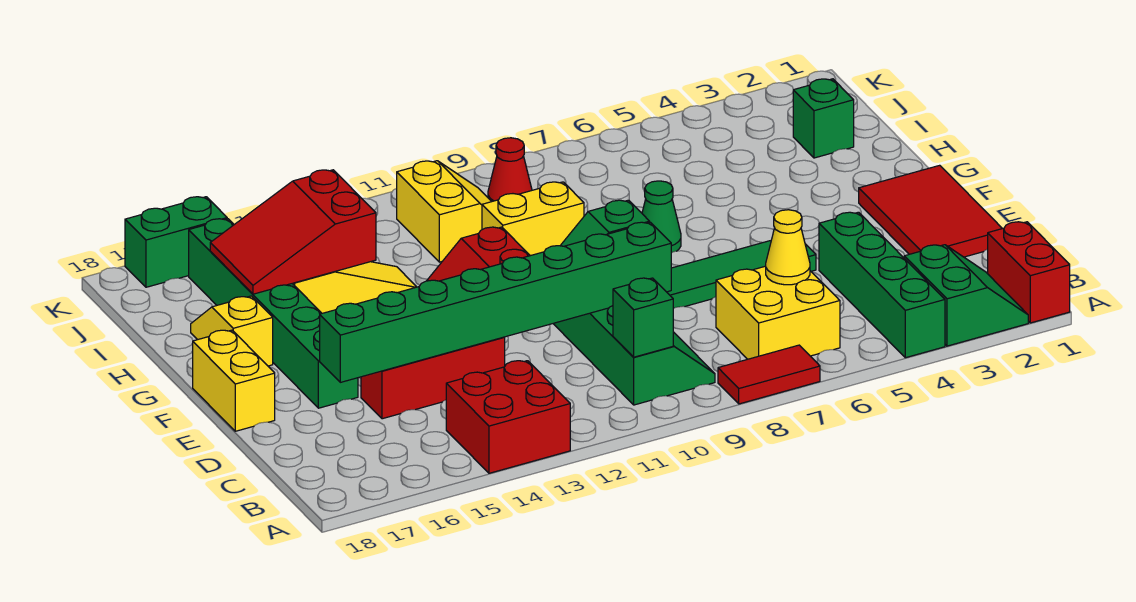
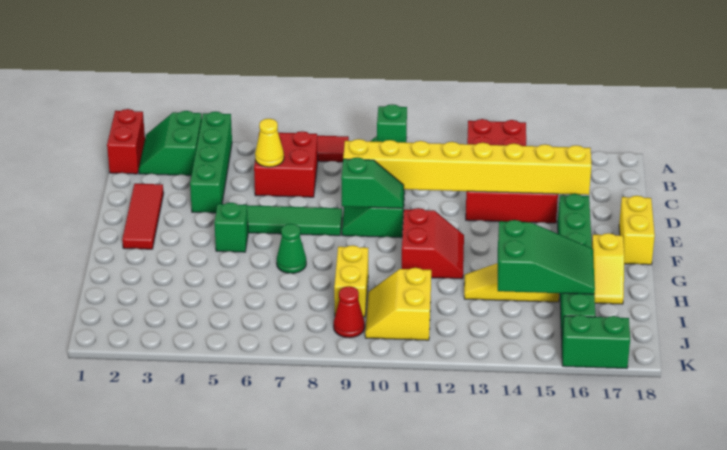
yellow brick B6:C7 level 1 -> red brick B6:C7 level 1
red tile D1:F2 level 1 -> red tile D2:F2 level 1
green brick D9:D16 level 2 -> yellow brick D9:D16 level 2
yellow brick H9:H10 level 1 -> yellow brick H9:I9 level 1
red slope H14:I16 level 2 top 14 -> green slope H14:I16 level 2 top 14
green brick I2 level 1 -> green brick F5 level 1

